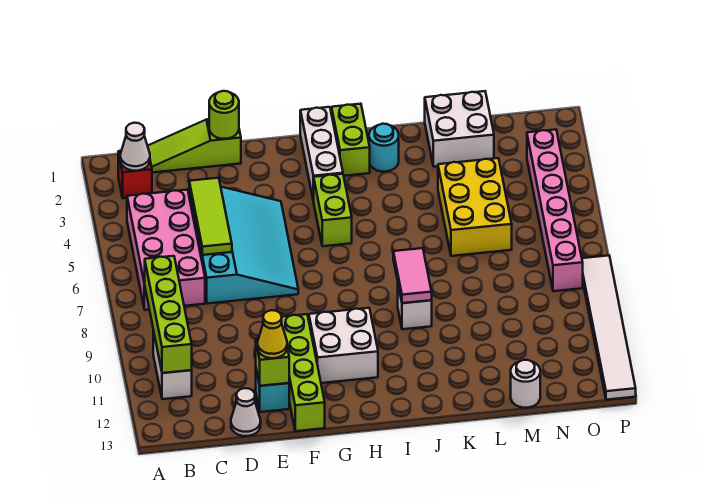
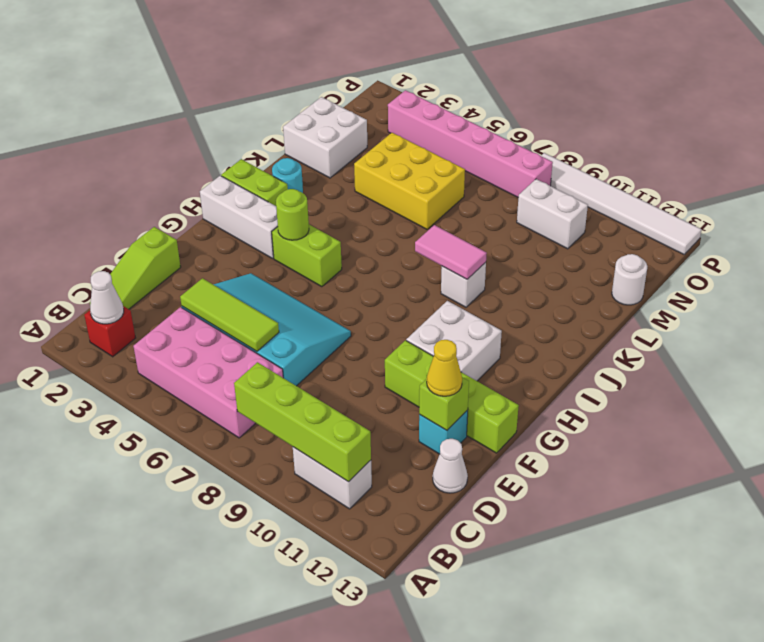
lime round brick E1 level 2 -> lime round brick H4 level 2
none -> white brick N9:N10 level 1

